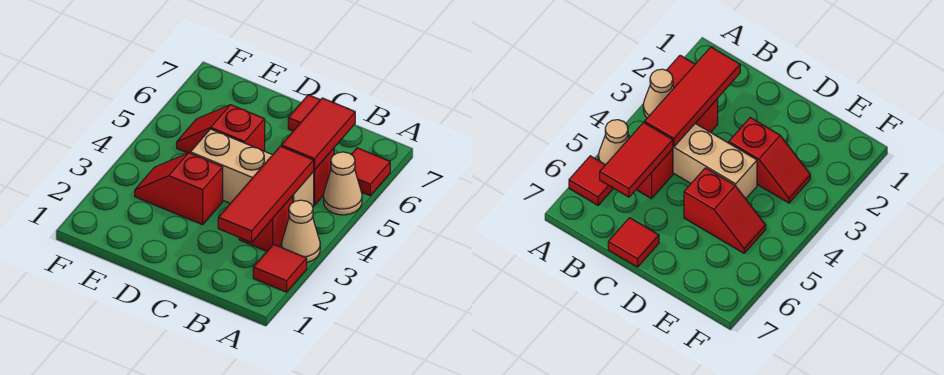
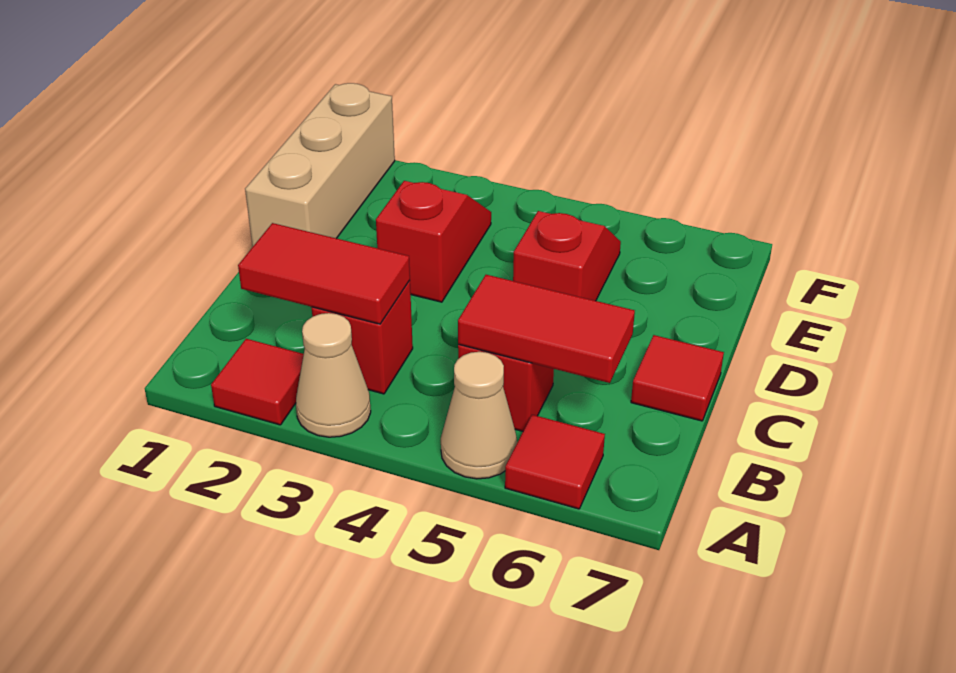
red tile B2:B4 level 2 -> red tile B2:B3 level 2
tan brick B4:D4 level 1 -> tan brick D1:F1 level 1

